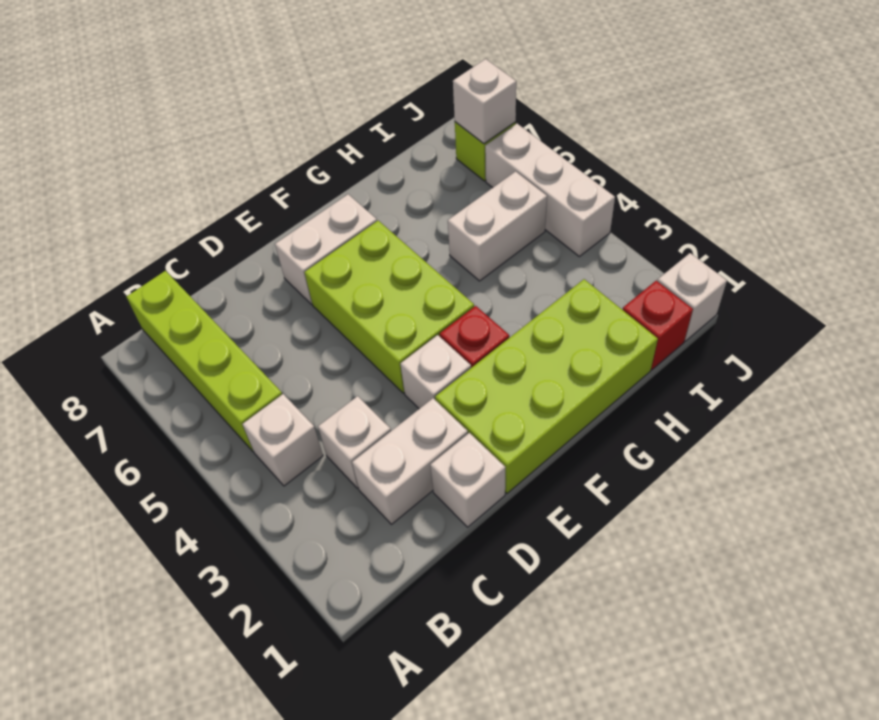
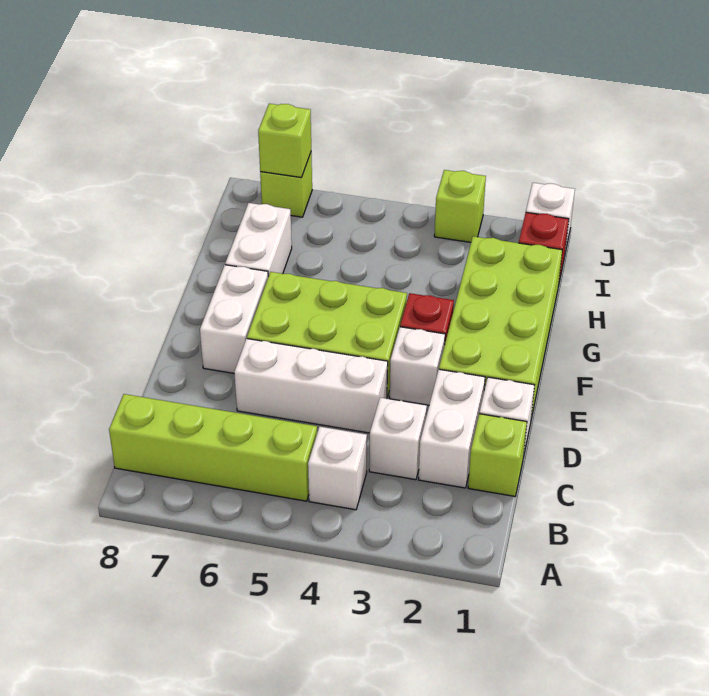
none -> lime brick C1 level 1
white brick H5:I5 level 1 -> white brick G7:H7 level 1
none -> lime brick J3 level 1
white brick J4:J6 level 1 -> white brick D4:D6 level 1
white brick J7 level 2 -> lime brick J7 level 2

